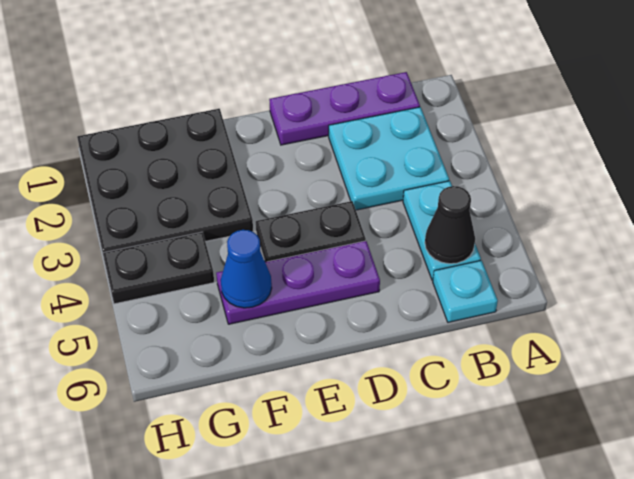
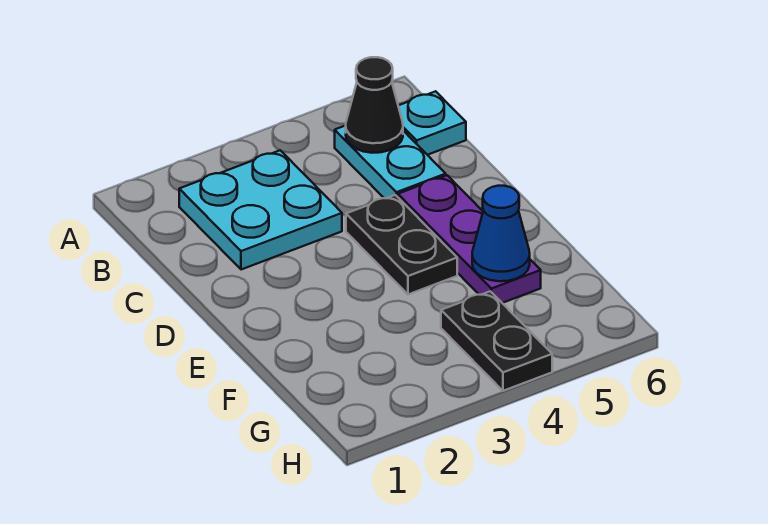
purple plate B1:D1 level 1 -> none
cyan plate B4:B5 level 1 -> cyan plate B5:C5 level 1
black plate F1:H3 level 1 -> none

